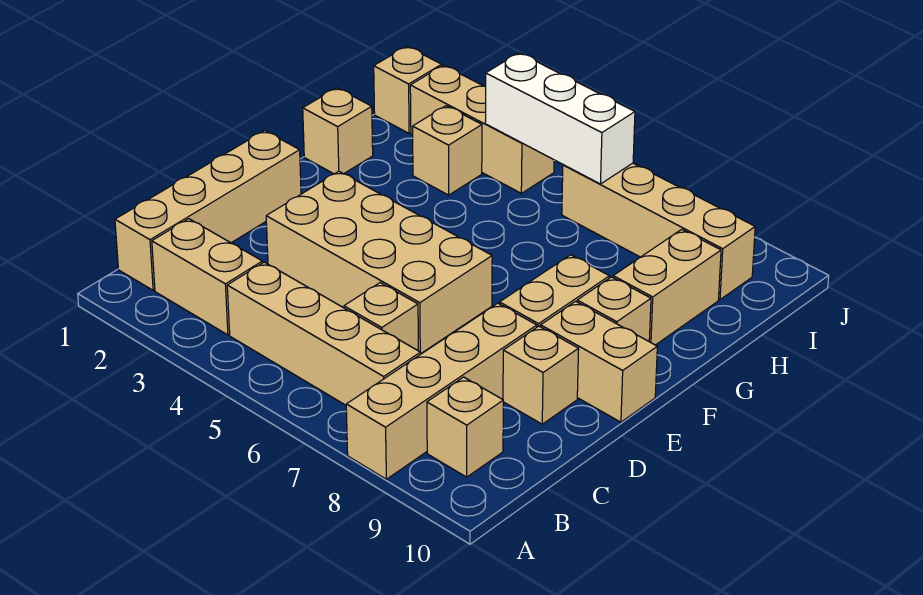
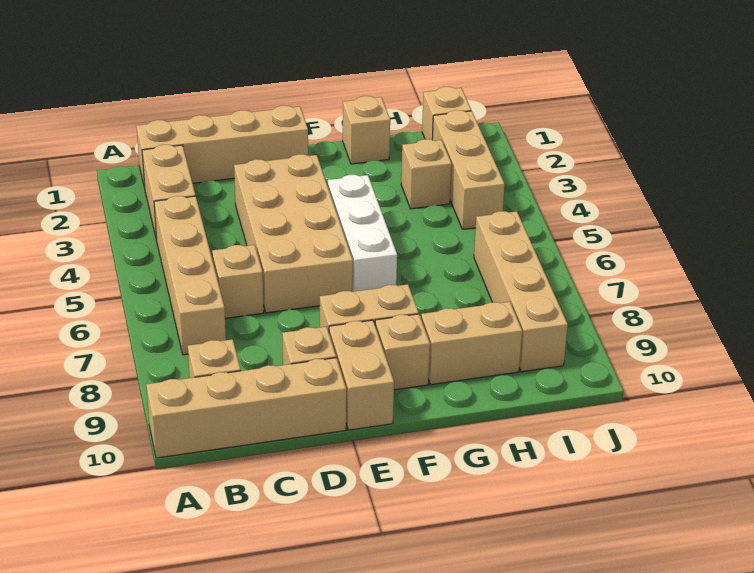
tan brick A8:D8 level 1 -> tan brick A10:D10 level 1
white brick I4:I6 level 2 -> white brick F4:F6 level 1

